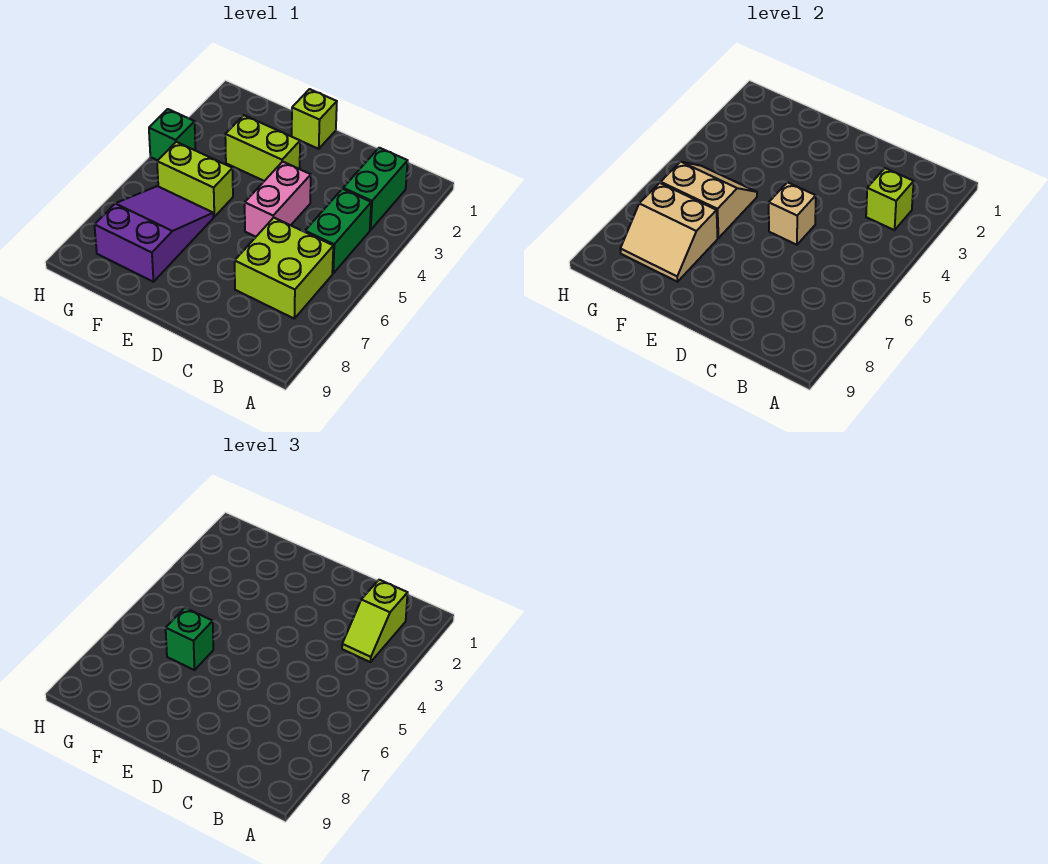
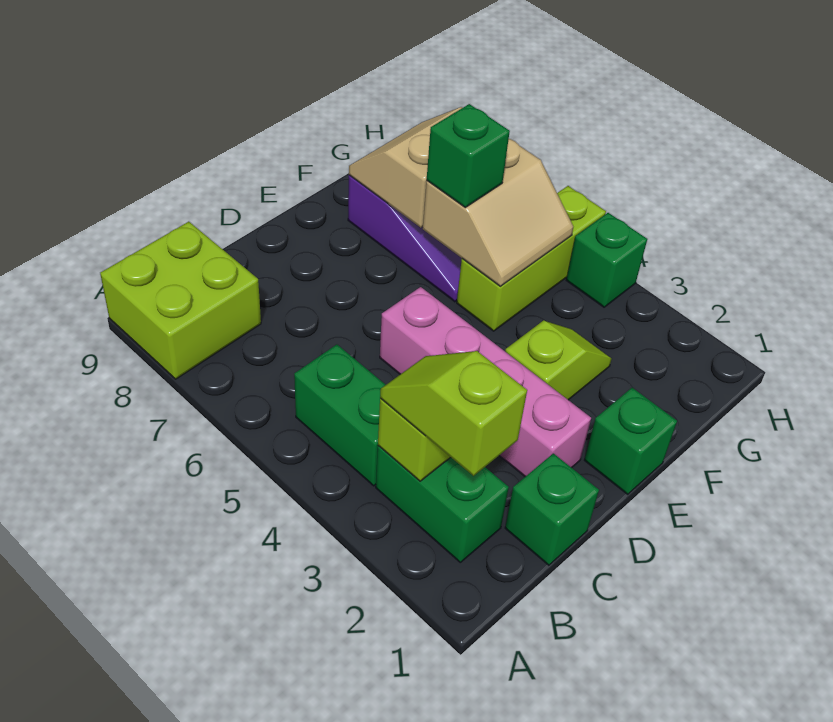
lime brick B6:C7 level 1 -> lime brick A8:B9 level 1
none -> green brick C1 level 1
pink brick D4:D5 level 1 -> pink brick D2:D5 level 1
tan brick D5 level 2 -> none
lime brick E1 level 1 -> green brick E1 level 1
lime brick E3:F3 level 1 -> lime slope E3:F3 level 1 top E
lime brick F5:G5 level 1 -> lime brick F5:H5 level 1

